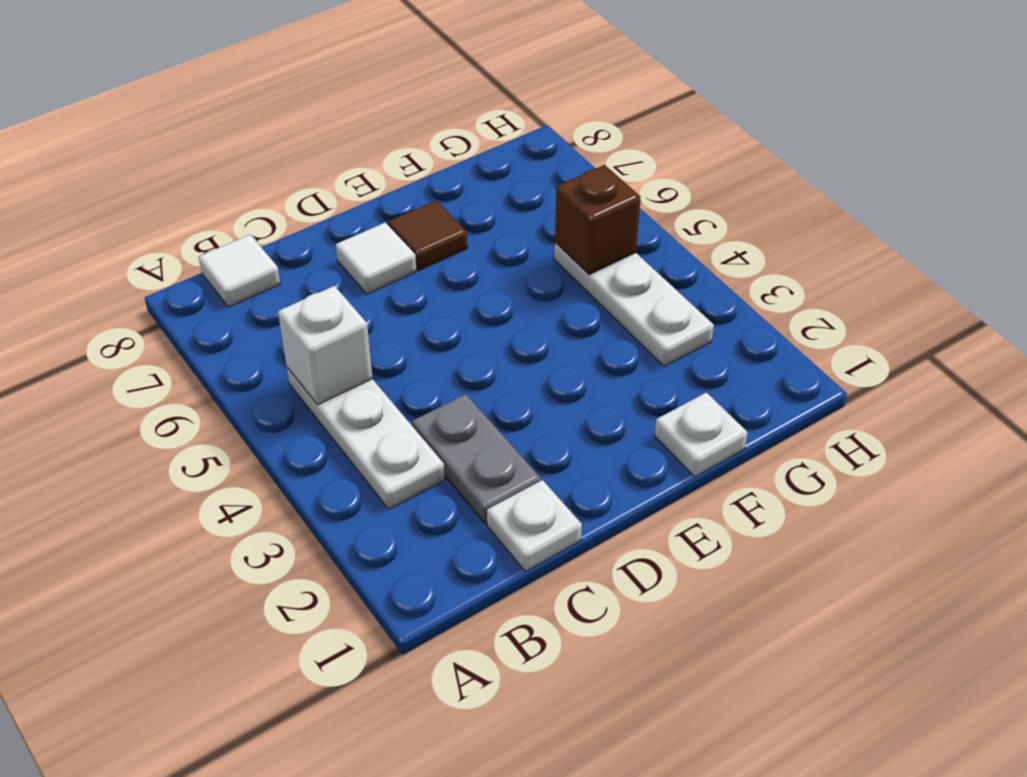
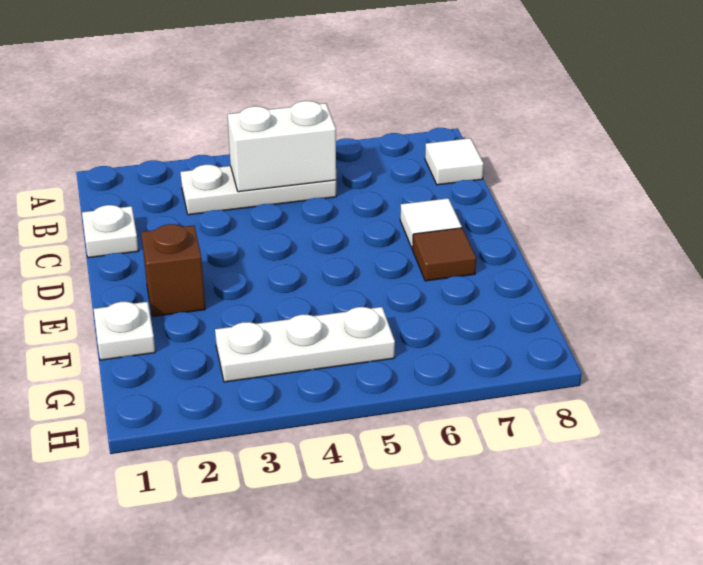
white brick B5 level 2 -> white brick B4:B5 level 2
grey plate C2:C3 level 1 -> none
brown brick G5 level 2 -> brown brick E2 level 1

